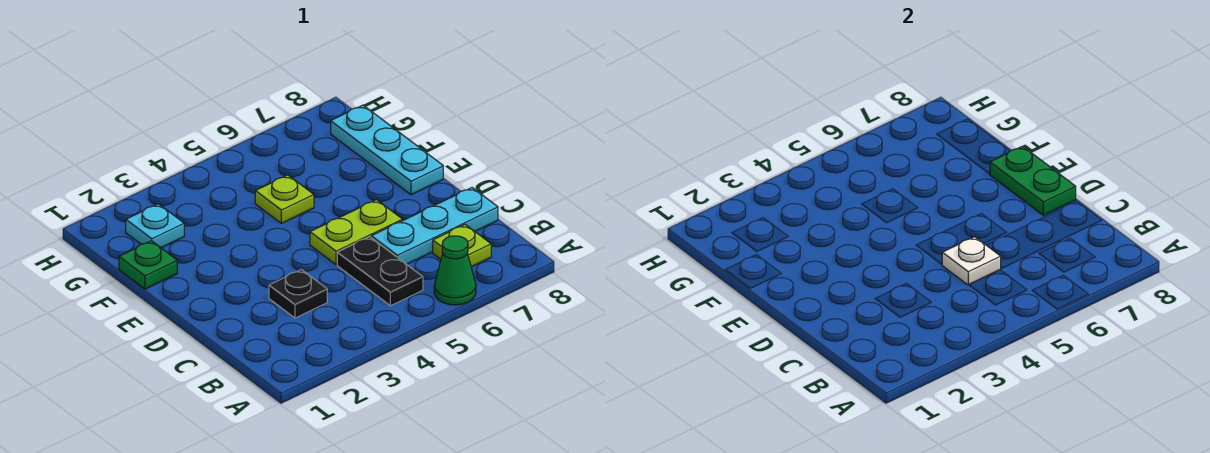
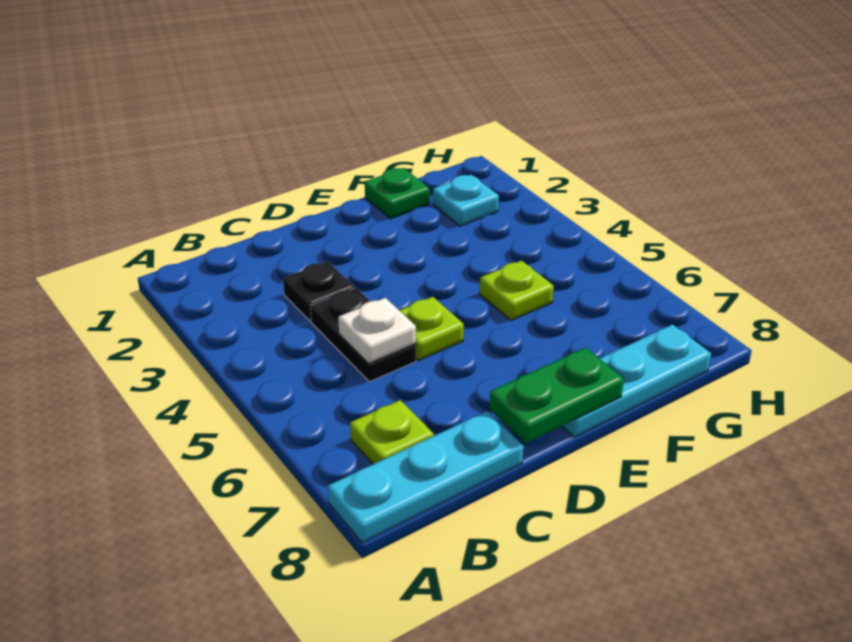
green cone A6 level 1 -> none
black plate B5:C5 level 1 -> black plate C4:C5 level 1
cyan plate C6:C8 level 1 -> cyan plate A8:C8 level 1
lime plate D5:D6 level 1 -> lime plate D5 level 1

